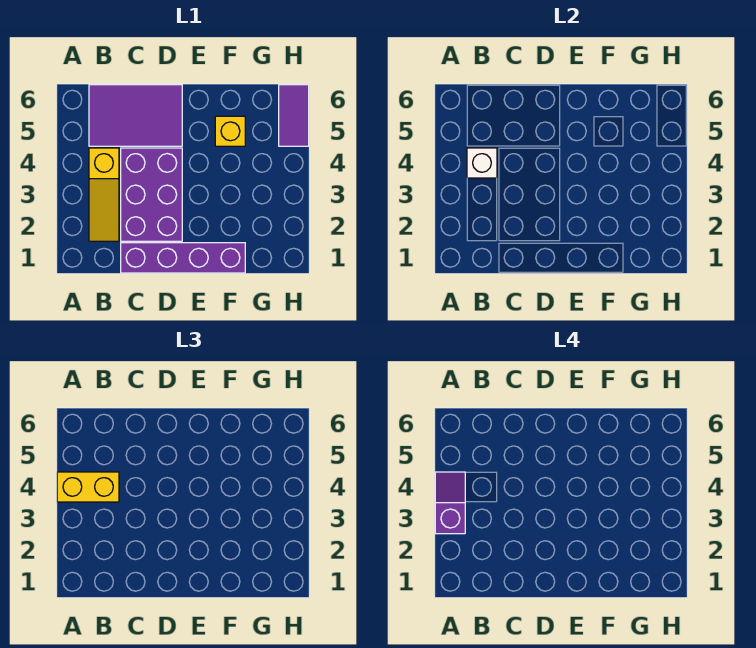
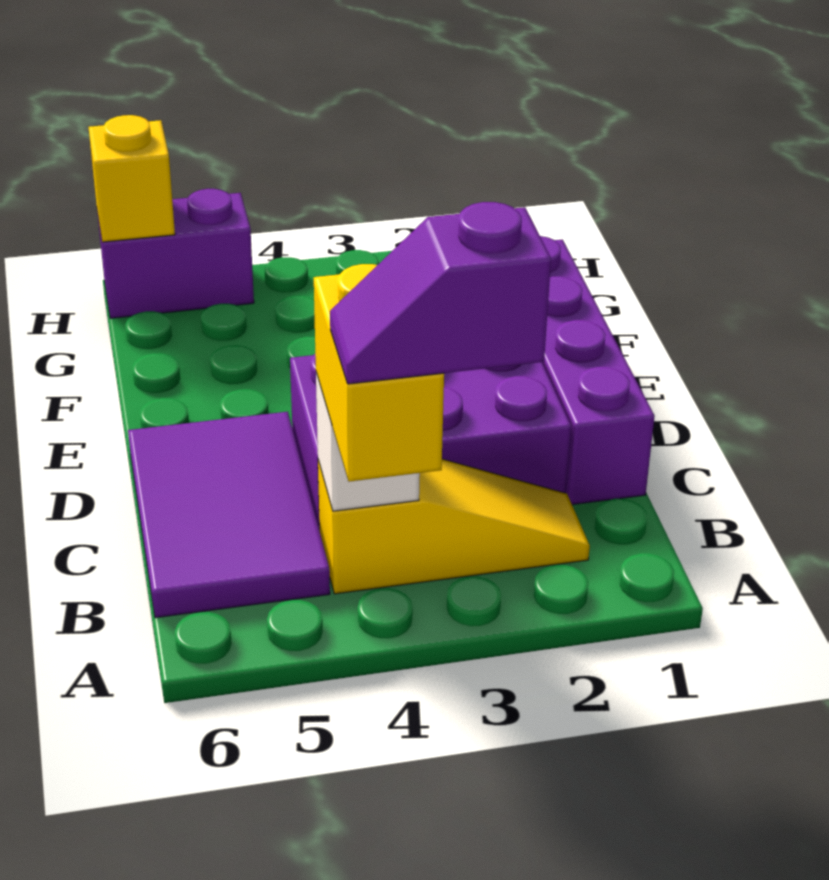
yellow brick F5 level 1 -> yellow brick H6 level 2
purple tile H5:H6 level 1 -> purple brick H5:H6 level 1

